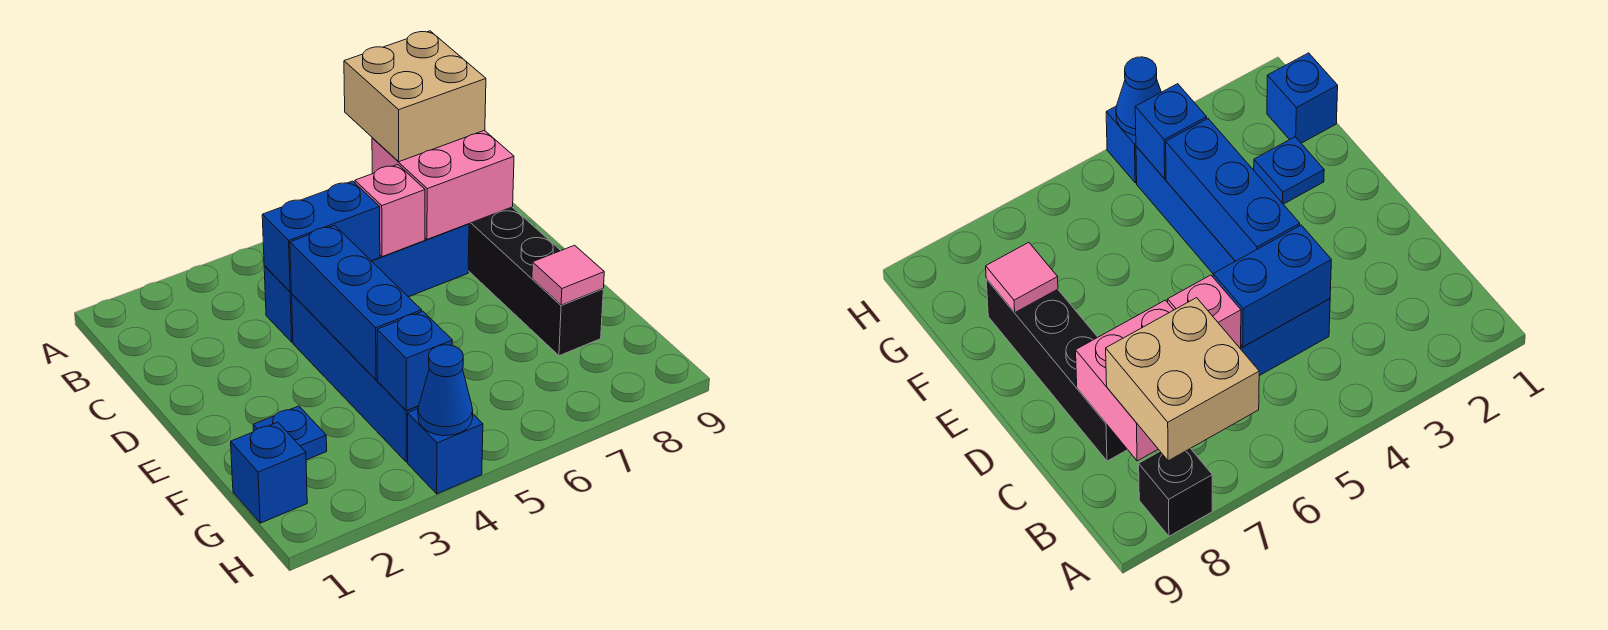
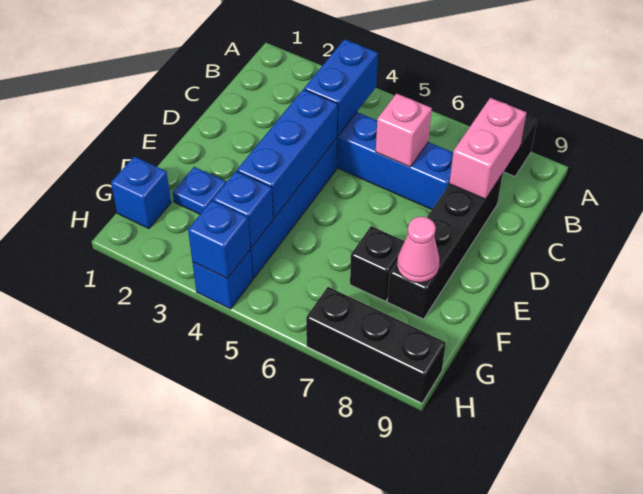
tan brick A7:B8 level 3 -> none
pink brick B7:C8 level 2 -> pink brick B8:C8 level 2
blue brick C4:C5 level 2 -> blue brick B4:C4 level 2
none -> black brick F7 level 1
pink tile F8 level 2 -> pink cone F8 level 2
blue cone H4 level 2 -> blue brick H4 level 2
none -> black brick H7:H9 level 1

